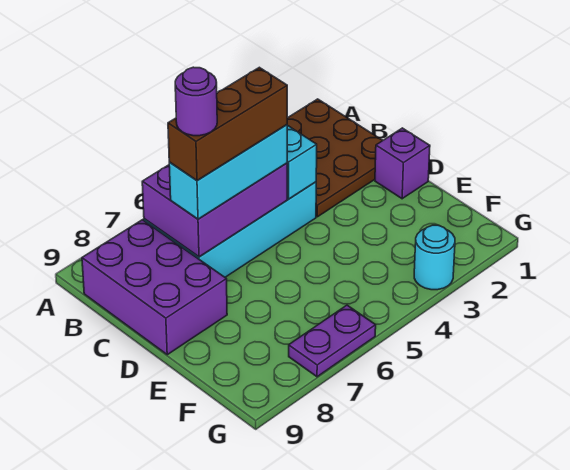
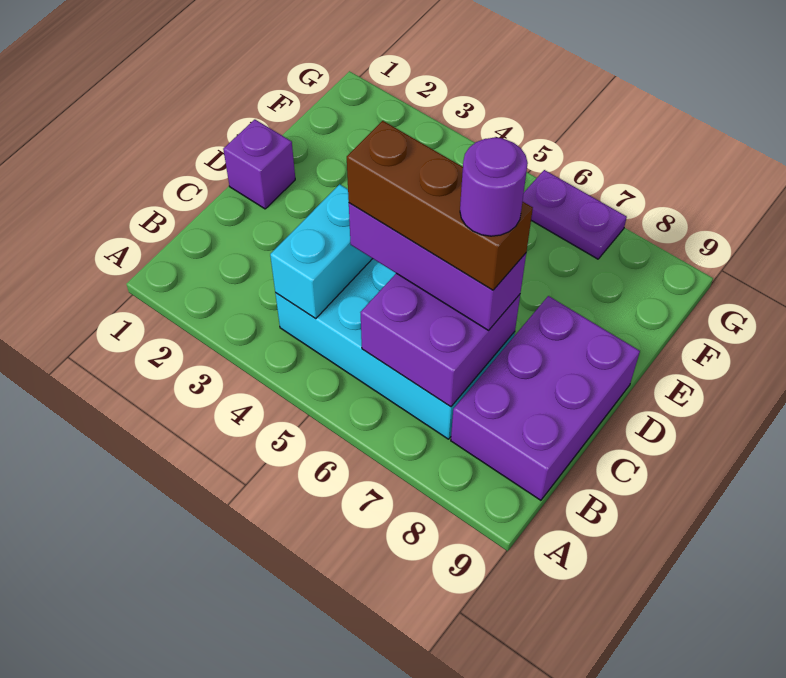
brown plate A1:C3 level 1 -> none
purple brick B5:C7 level 2 -> purple brick B6:C7 level 2
cyan brick C5:C7 level 3 -> purple brick C5:C7 level 3
cyan round brick G3 level 1 -> none

